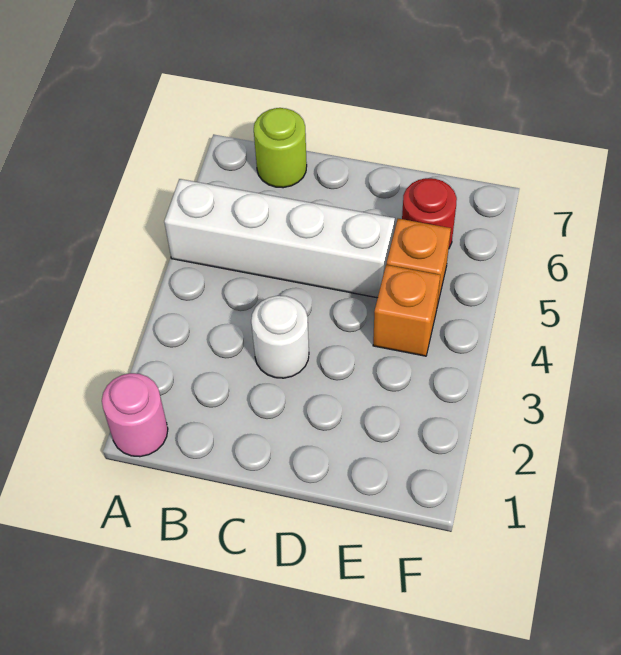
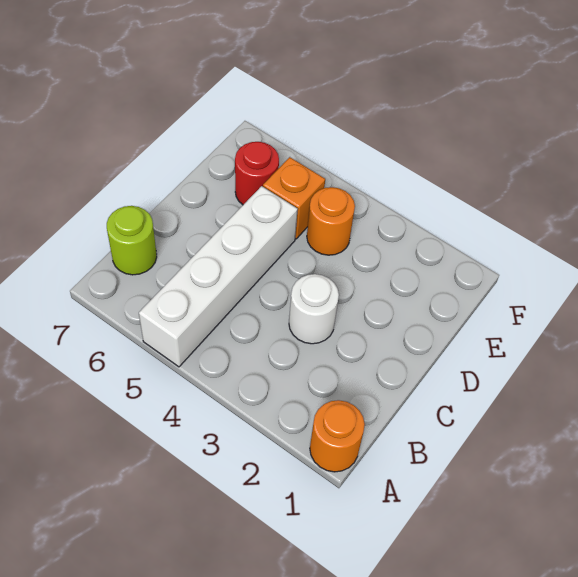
pink round brick A1 level 1 -> orange round brick A1 level 1
orange brick E4 level 1 -> orange round brick E4 level 1

